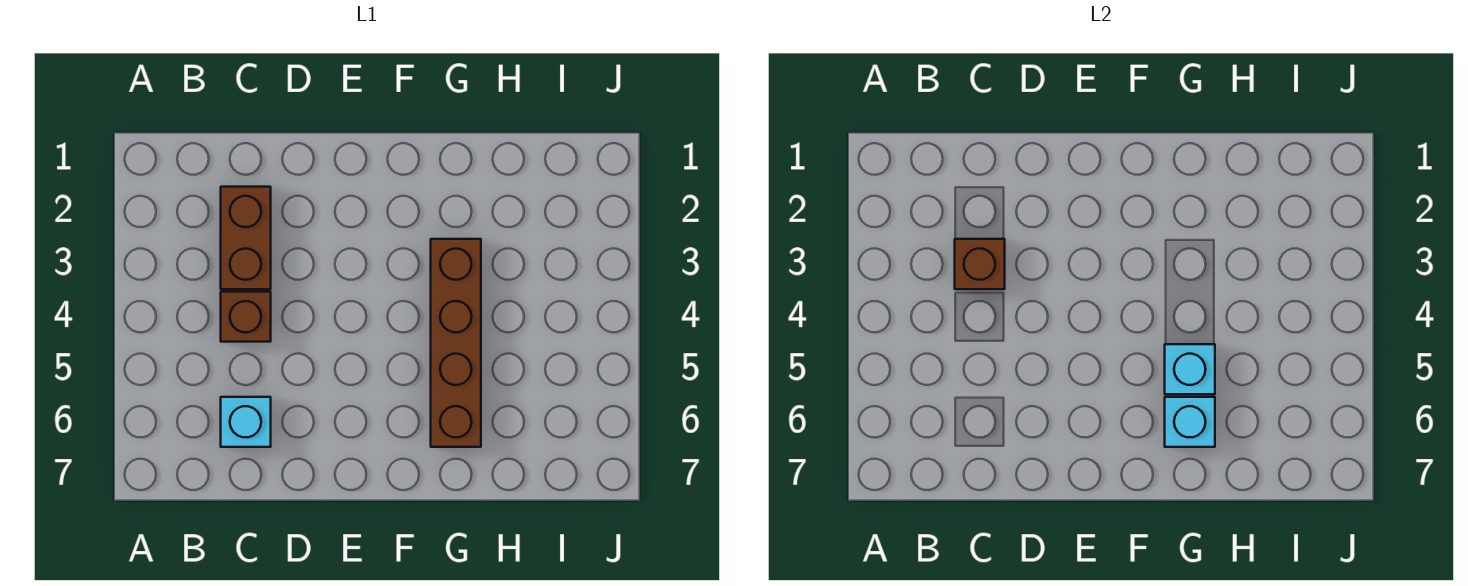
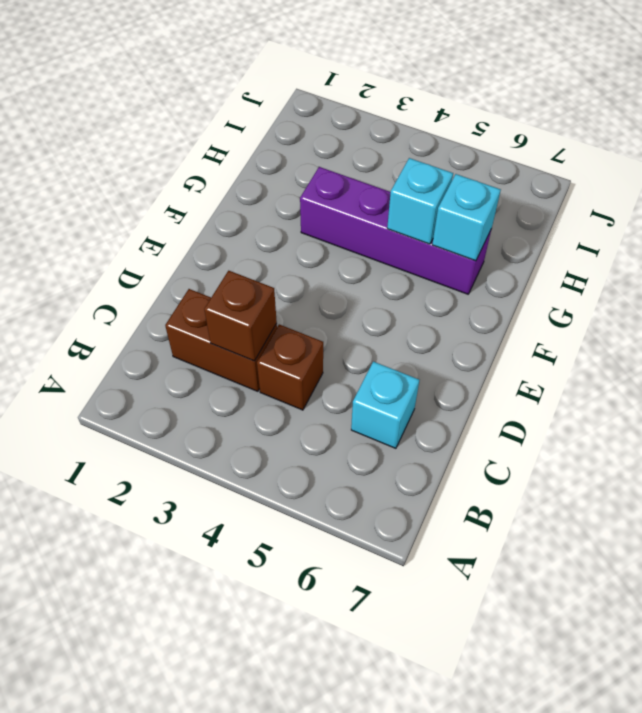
brown brick G3:G6 level 1 -> purple brick G3:G6 level 1

